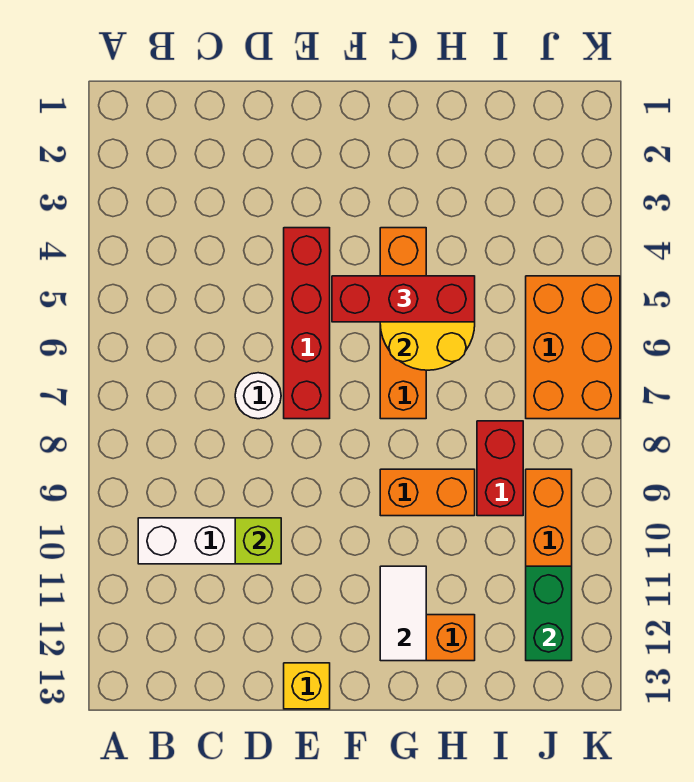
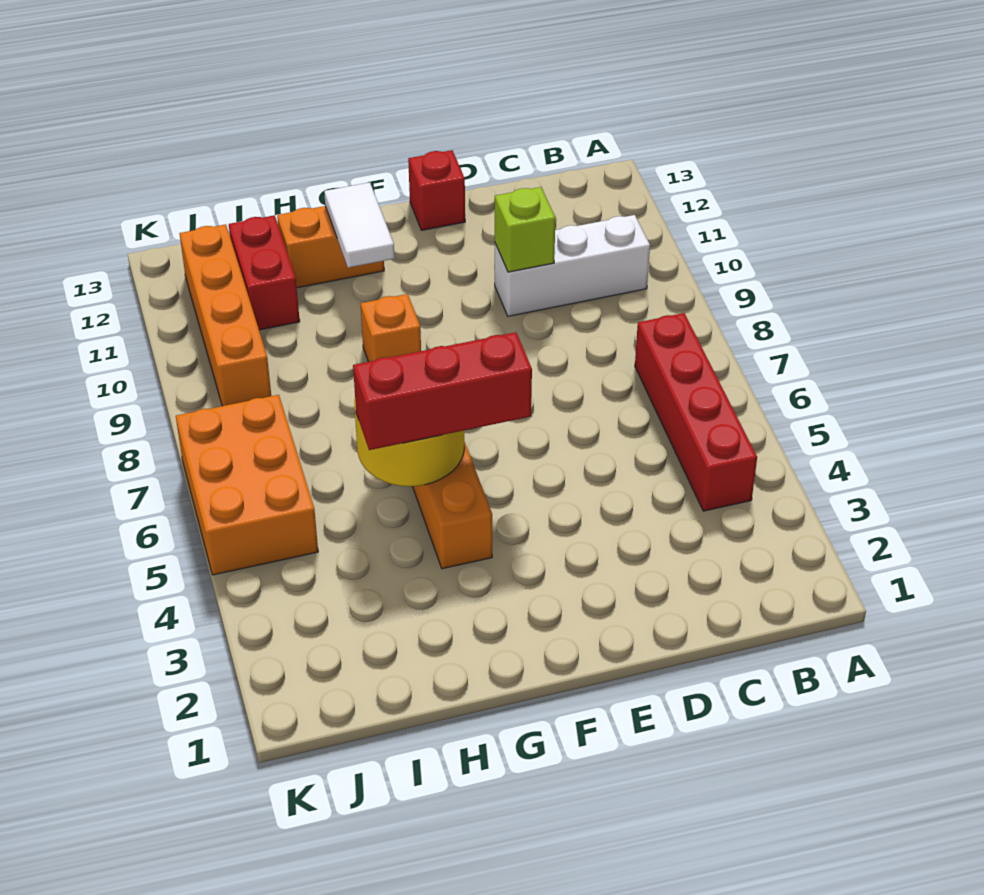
white round brick D7 level 1 -> none
red brick E4:E7 level 1 -> red brick B4:B7 level 1
yellow brick E13 level 1 -> red brick E13 level 1
orange brick G9:H9 level 1 -> orange brick G9 level 1
red brick I8:I9 level 1 -> red brick I11:I12 level 1
green brick J11:J12 level 2 -> none

